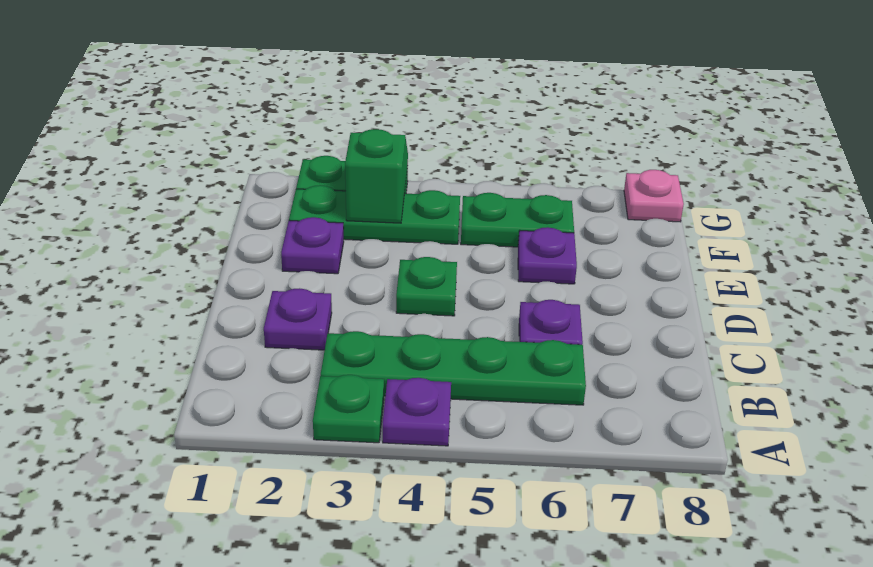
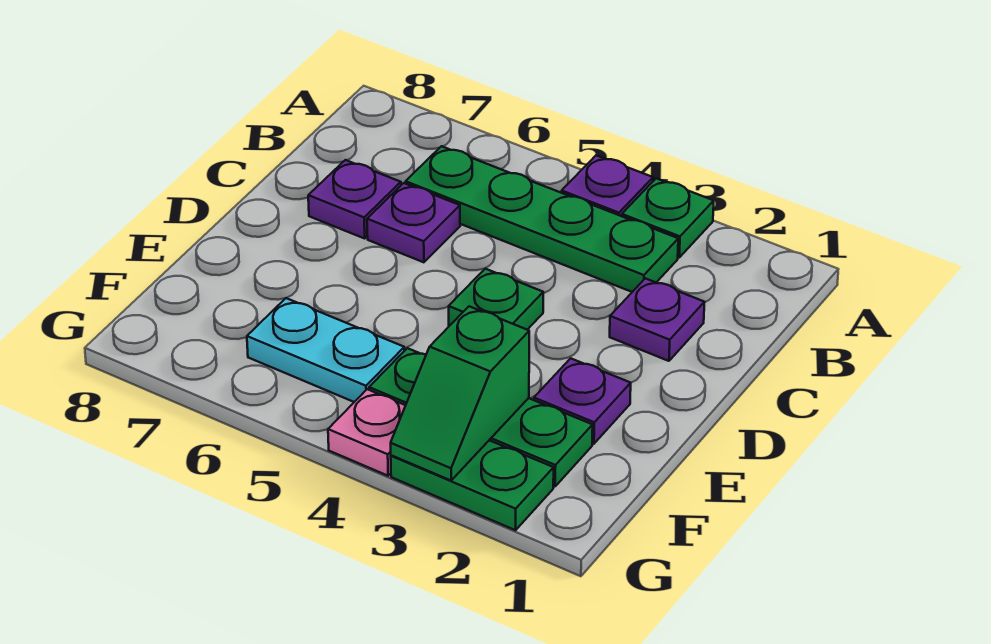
purple plate E6 level 1 -> purple plate C7 level 1
green plate F5:F6 level 1 -> cyan plate F5:F6 level 1
pink plate G8 level 1 -> pink plate G4 level 1

